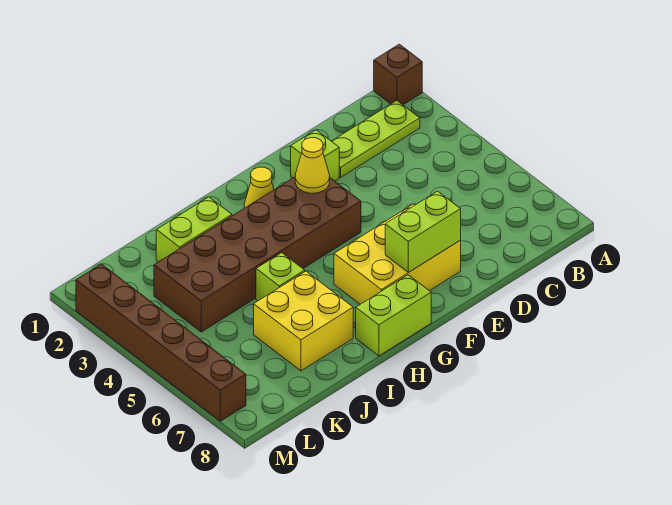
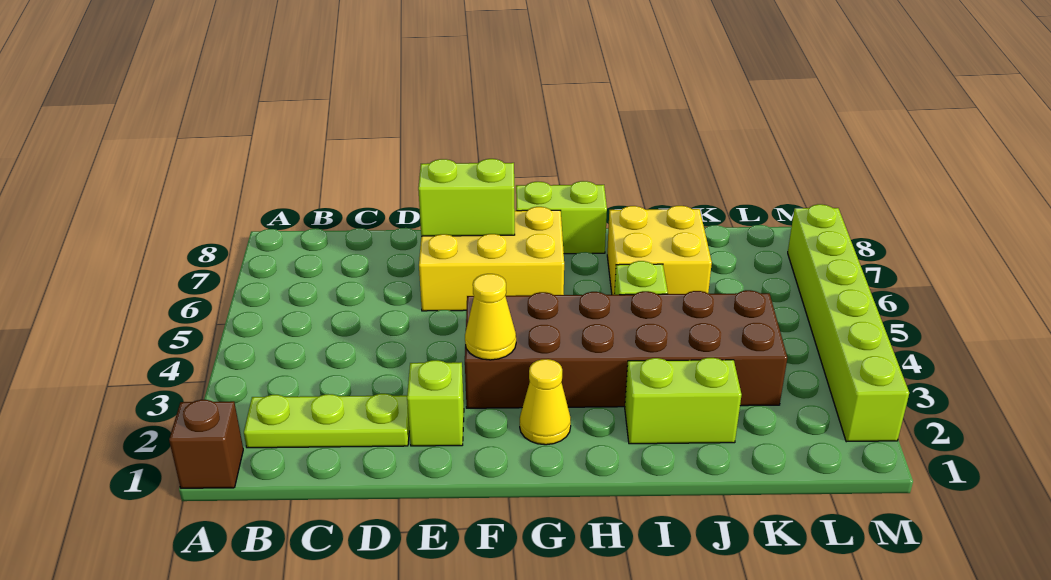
brown brick M2:M7 level 1 -> lime brick M2:M7 level 1

